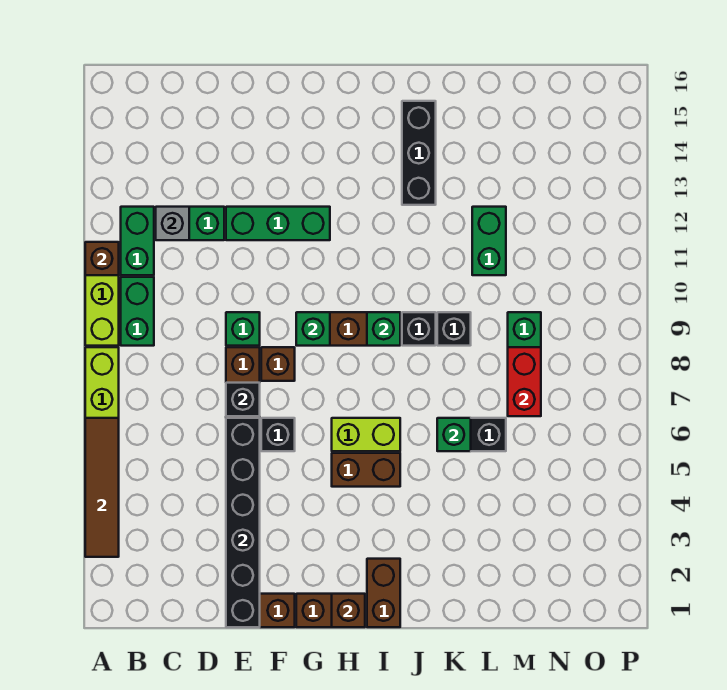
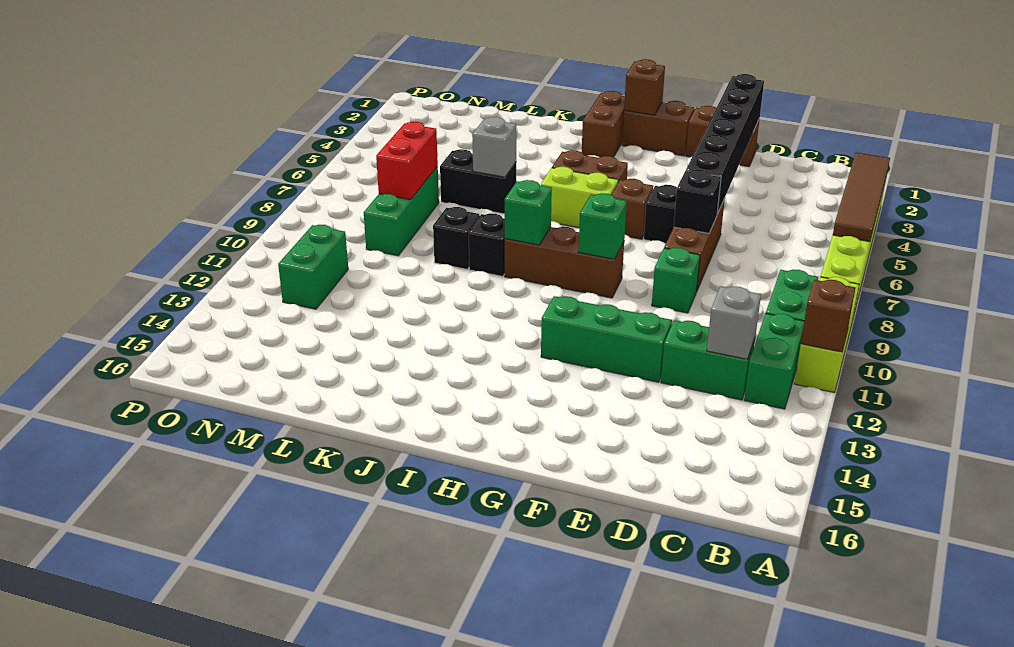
brown brick F8 level 1 -> brown brick G6 level 1
black brick J13:J15 level 1 -> none
green brick K6 level 2 -> grey brick K6 level 2
green brick L11:L12 level 1 -> green brick N11:N12 level 1

